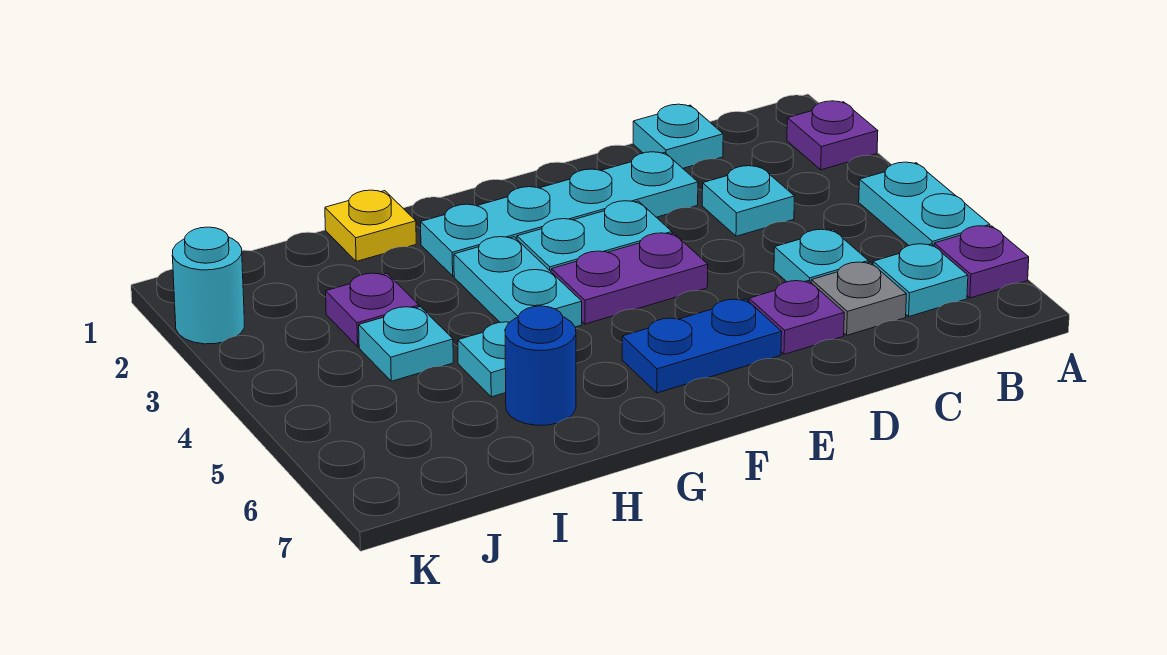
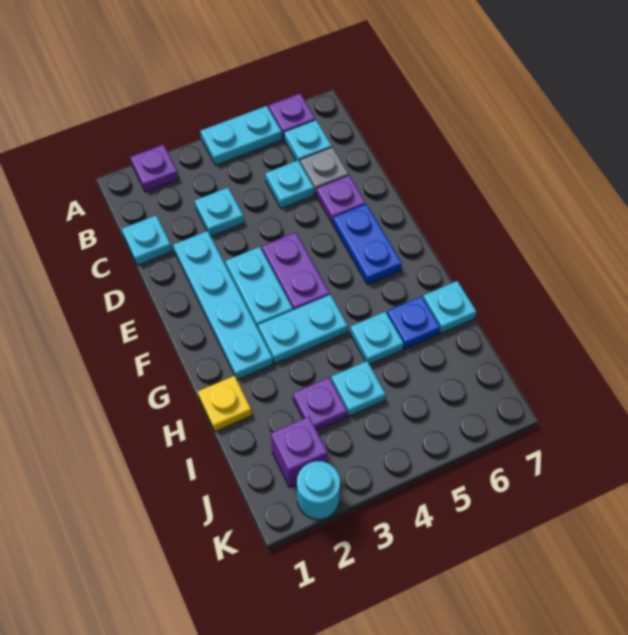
blue round brick H6 level 1 -> blue plate H6 level 1
none -> cyan plate H7 level 1
none -> purple brick J2 level 1

